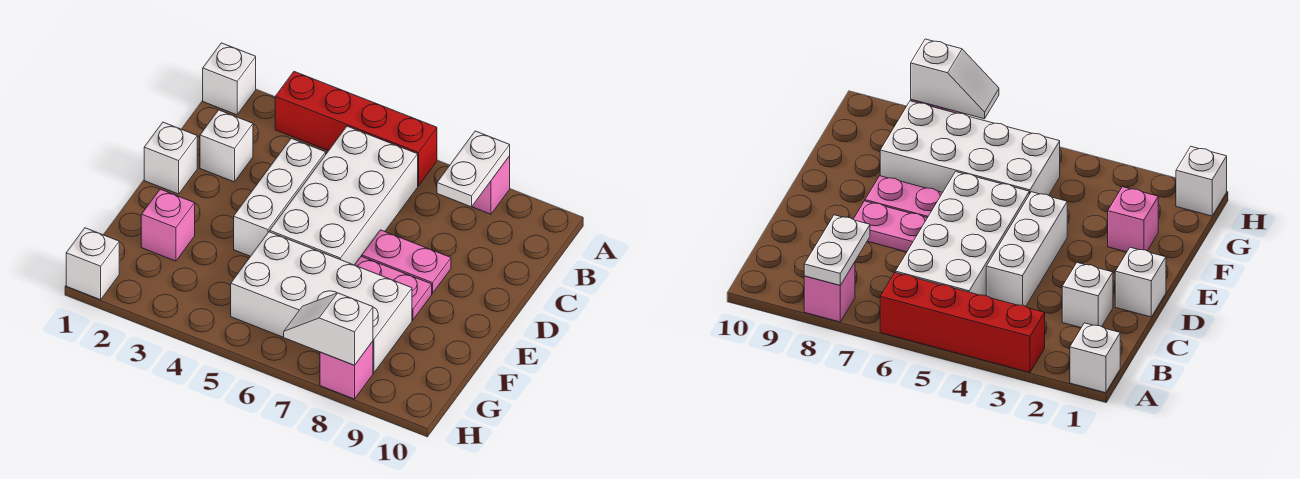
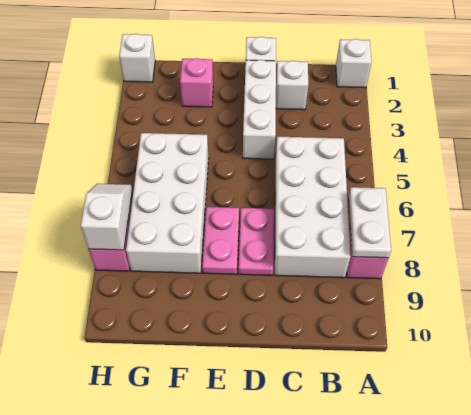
red brick A3:A6 level 1 -> none
white plate A8:B8 level 2 -> white plate A7:A8 level 2
white brick B5:E6 level 1 -> white brick B5:C8 level 1
white brick C4:E4 level 1 -> white brick D2:D4 level 1

